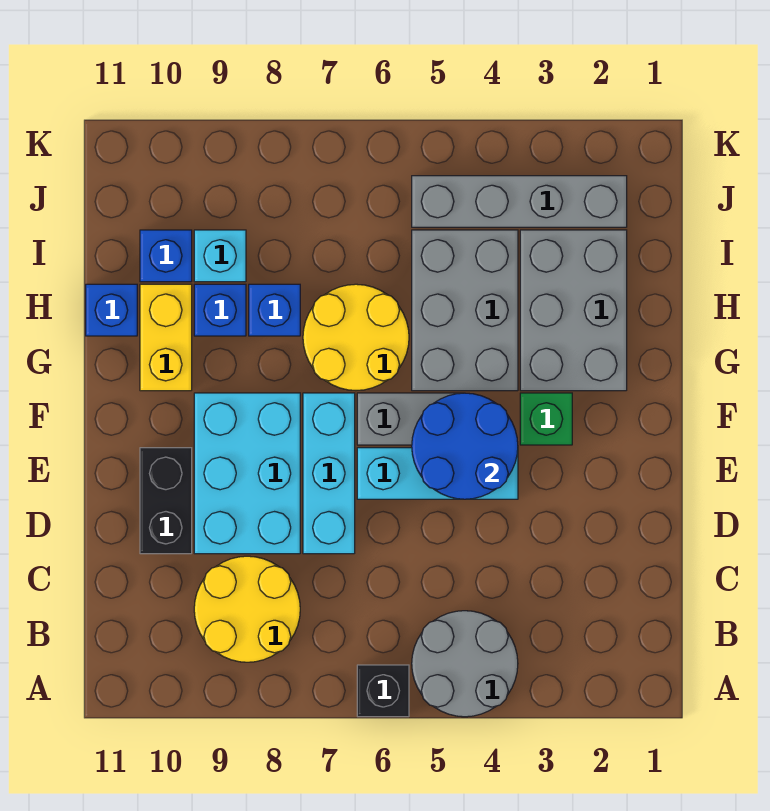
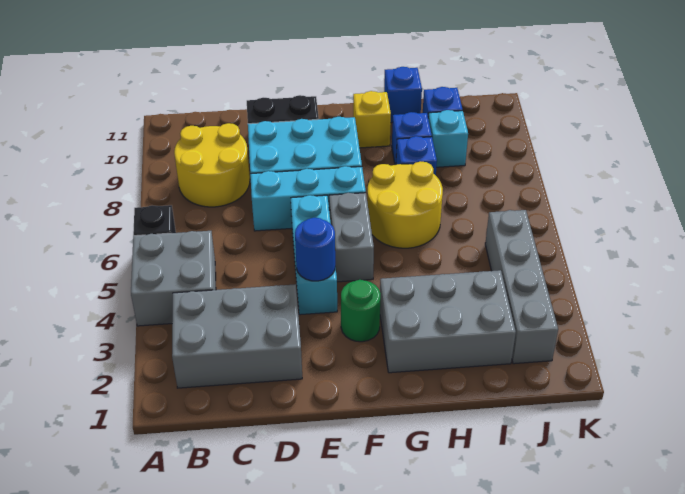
grey round brick A4:B5 level 1 -> grey brick A4:B5 level 1
blue round brick E4:F5 level 2 -> blue round brick E4 level 2
green brick F3 level 1 -> green round brick F3 level 1
grey brick G4:I5 level 1 -> grey brick B2:D3 level 1
yellow brick G10:H10 level 1 -> yellow brick G10 level 1

